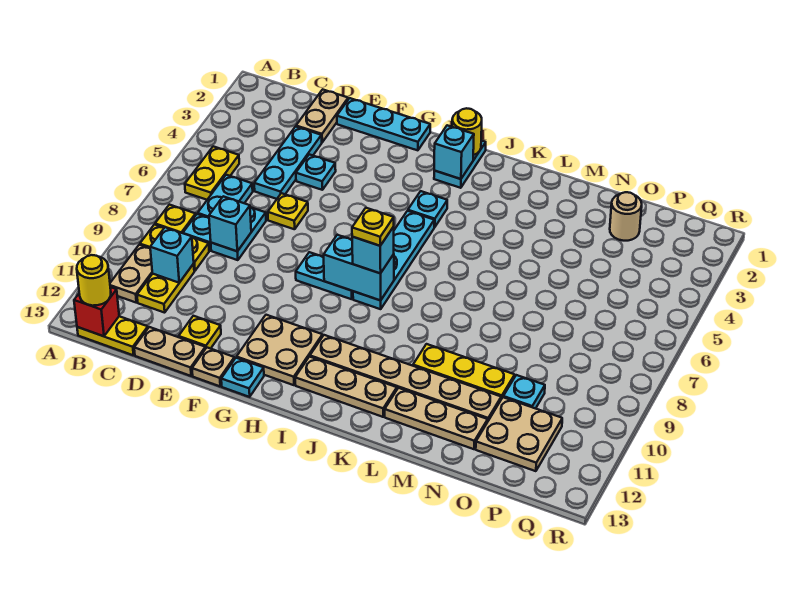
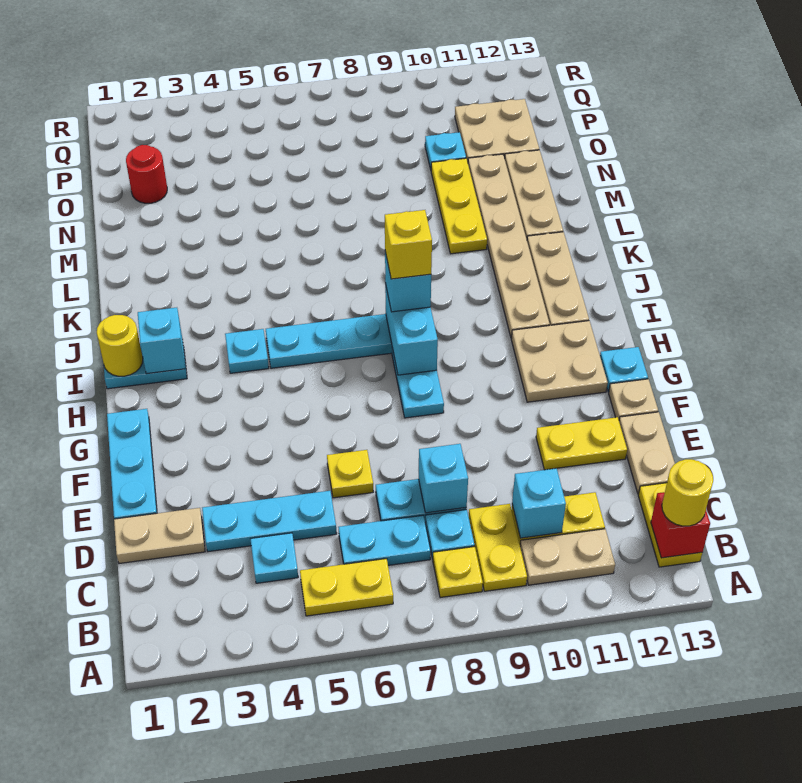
cyan plate E4 level 1 -> cyan plate C4 level 1
yellow plate E12 level 1 -> yellow plate E11:E12 level 1
yellow plate I8 level 4 -> yellow brick I8 level 4
tan round brick O2 level 1 -> red round brick O2 level 1

